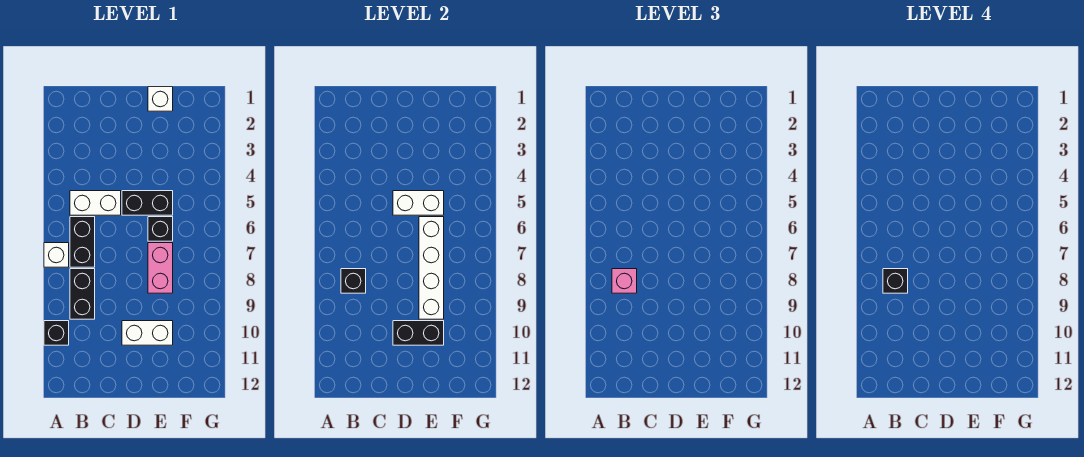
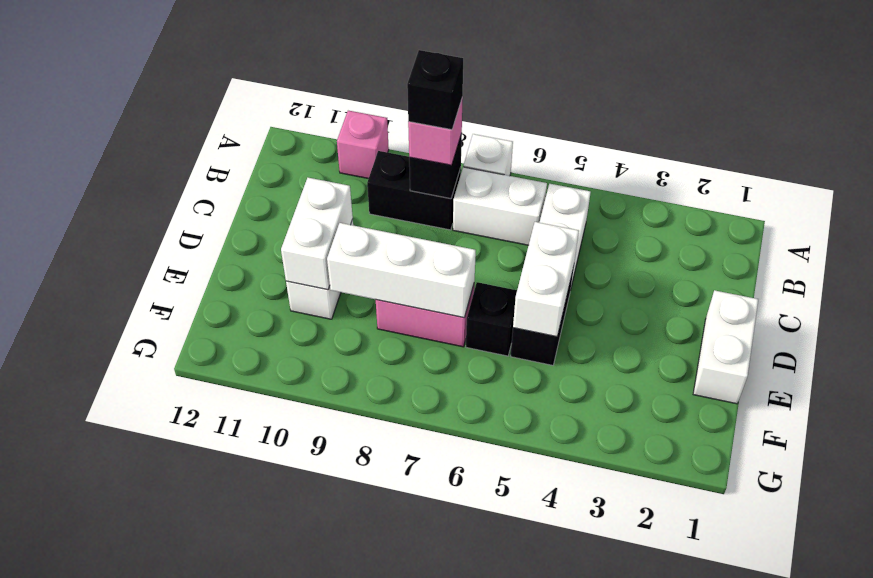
black brick A10 level 1 -> pink brick A10 level 1
black brick B6:B7 level 1 -> white brick B6:B7 level 1
black brick D10:E10 level 2 -> white brick D10:E10 level 2
white brick E1 level 1 -> white brick D1:E1 level 1
white brick E6:E9 level 2 -> white brick E7:E9 level 2

